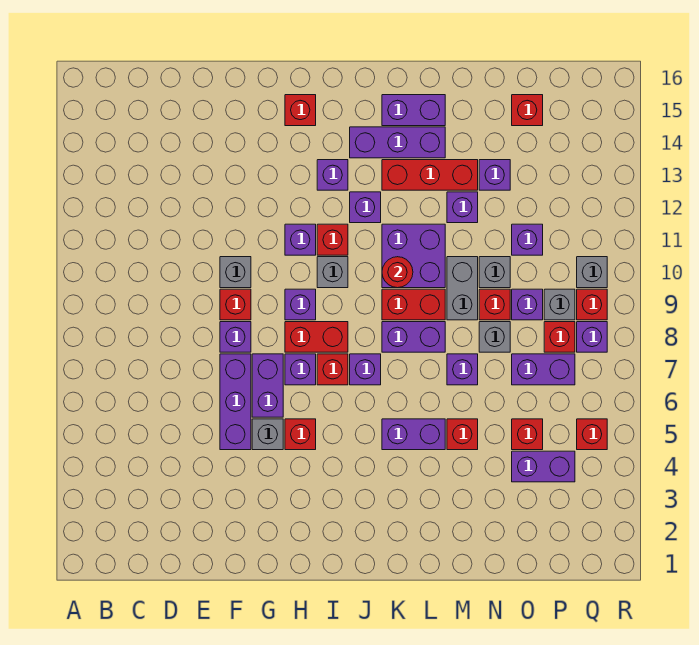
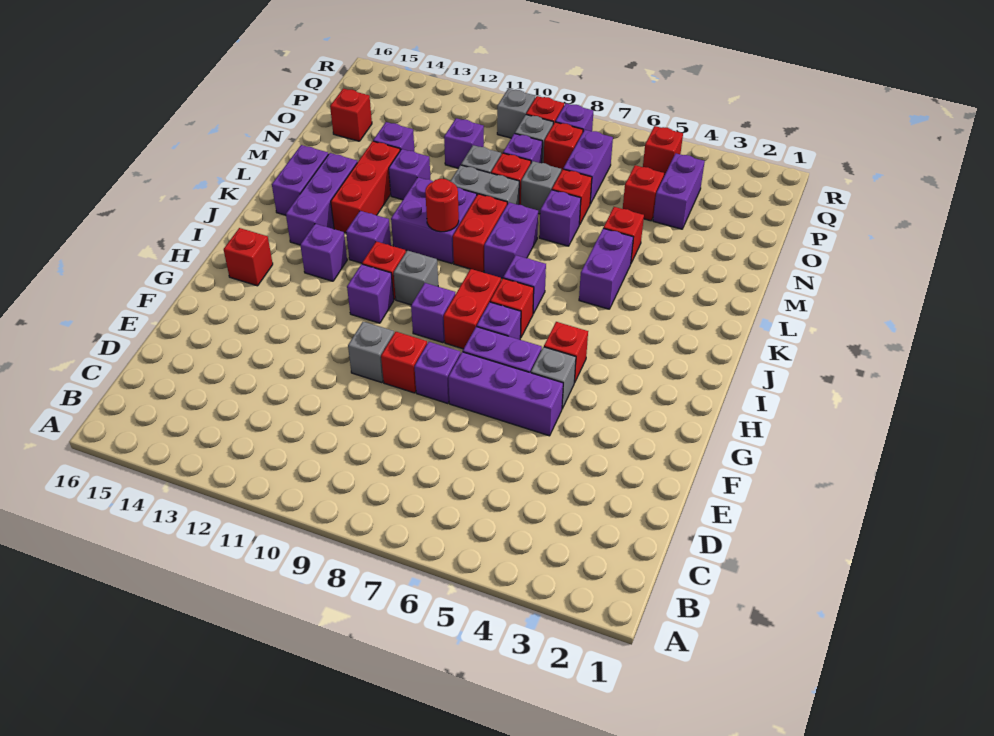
none -> red brick N7 level 1

